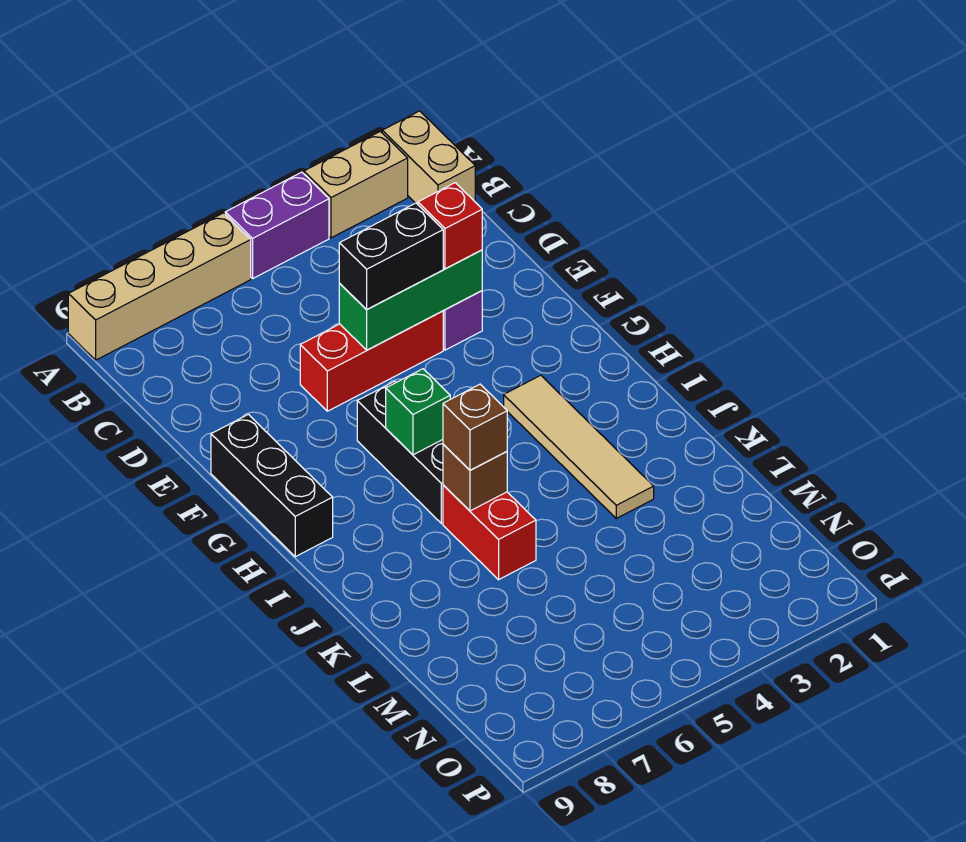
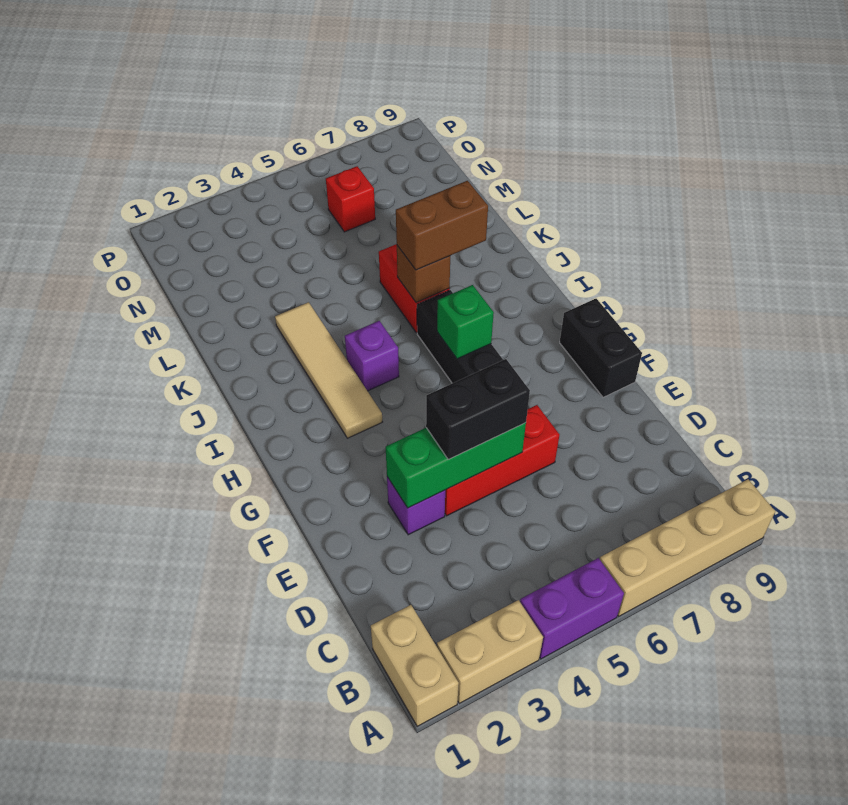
red brick E3 level 3 -> red brick N6 level 1
black brick F9:H9 level 1 -> black brick F9:G9 level 1
none -> purple brick I4 level 1
brown brick J6 level 3 -> brown brick J6:J7 level 3

